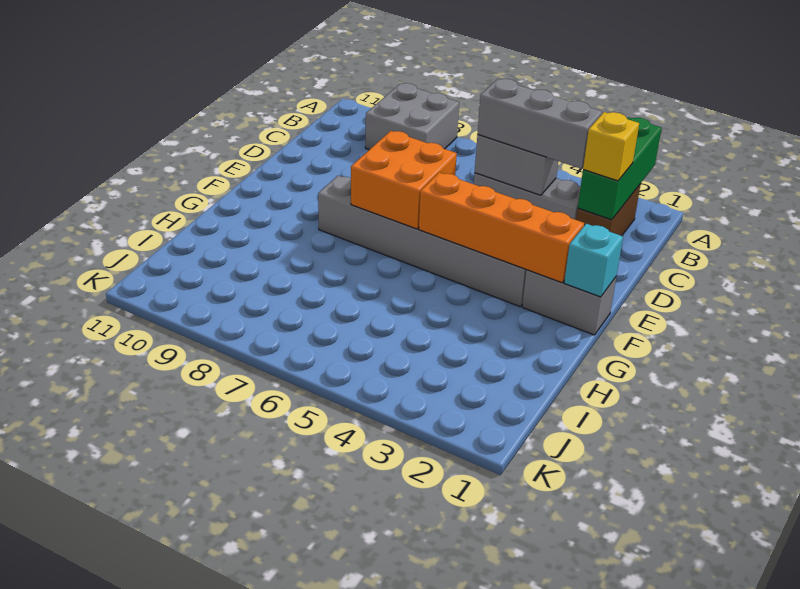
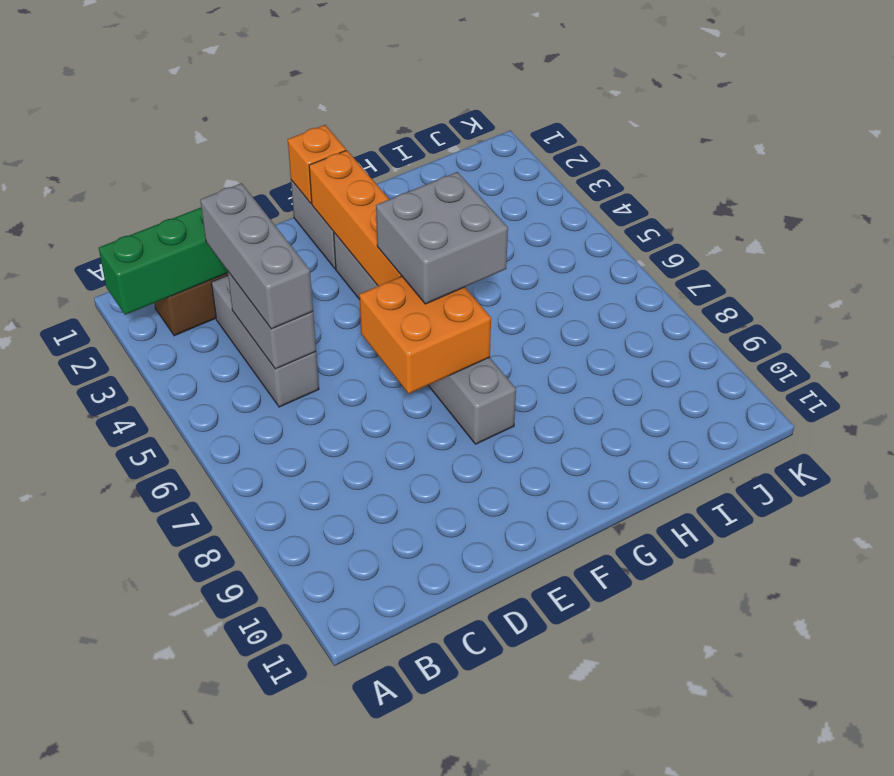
grey brick A8:B9 level 1 -> grey brick F5:G6 level 3
yellow brick C2 level 3 -> none
cyan brick F1 level 2 -> orange brick F1 level 2

